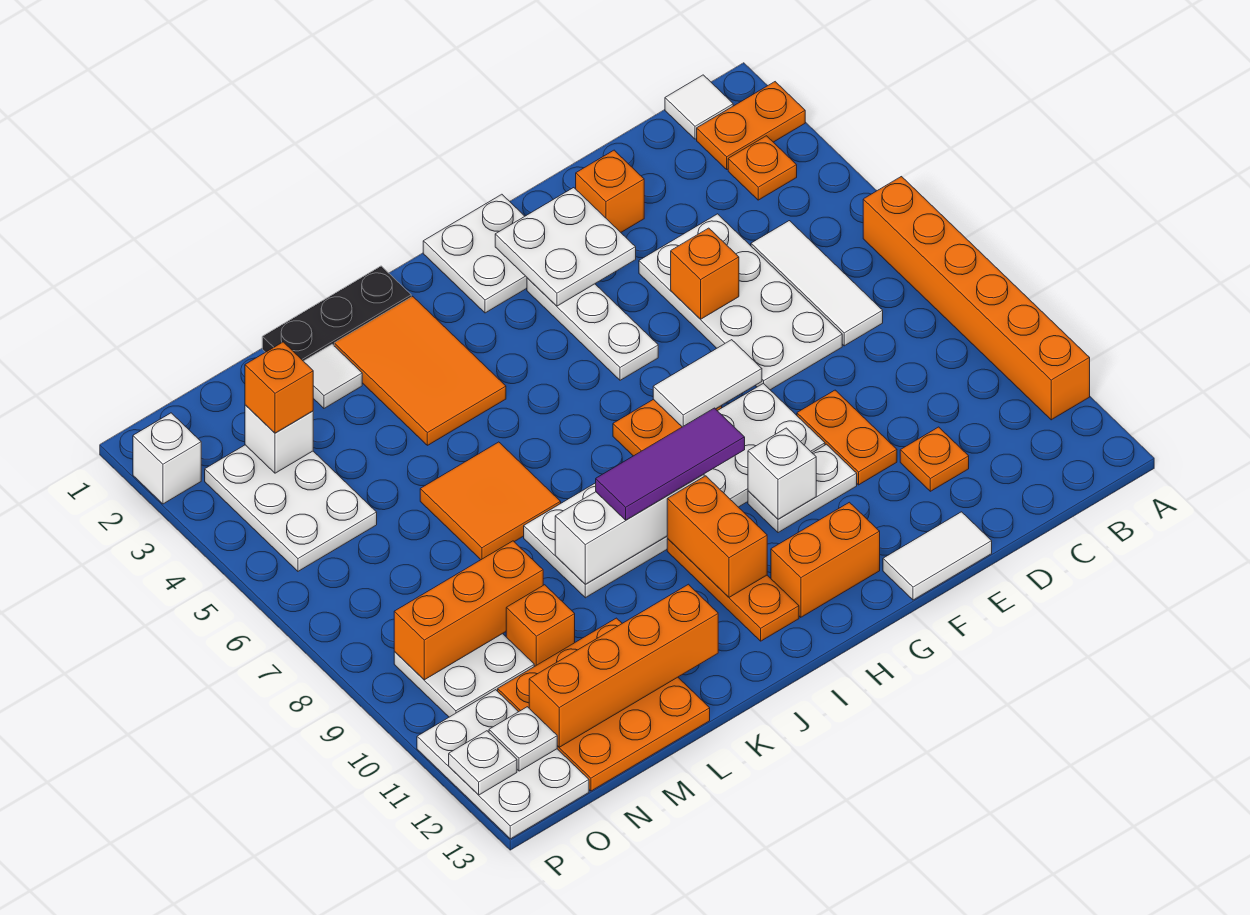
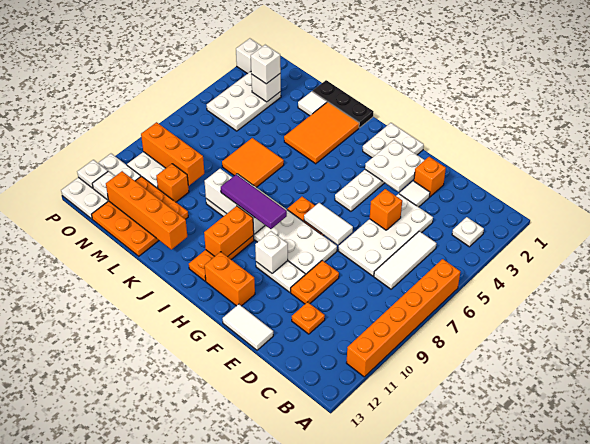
orange plate A2:B2 level 1 -> none
white tile B1 level 1 -> white tile E3 level 1
orange plate B3 level 1 -> white plate B3 level 1
orange brick N3 level 3 -> white brick N3 level 3

